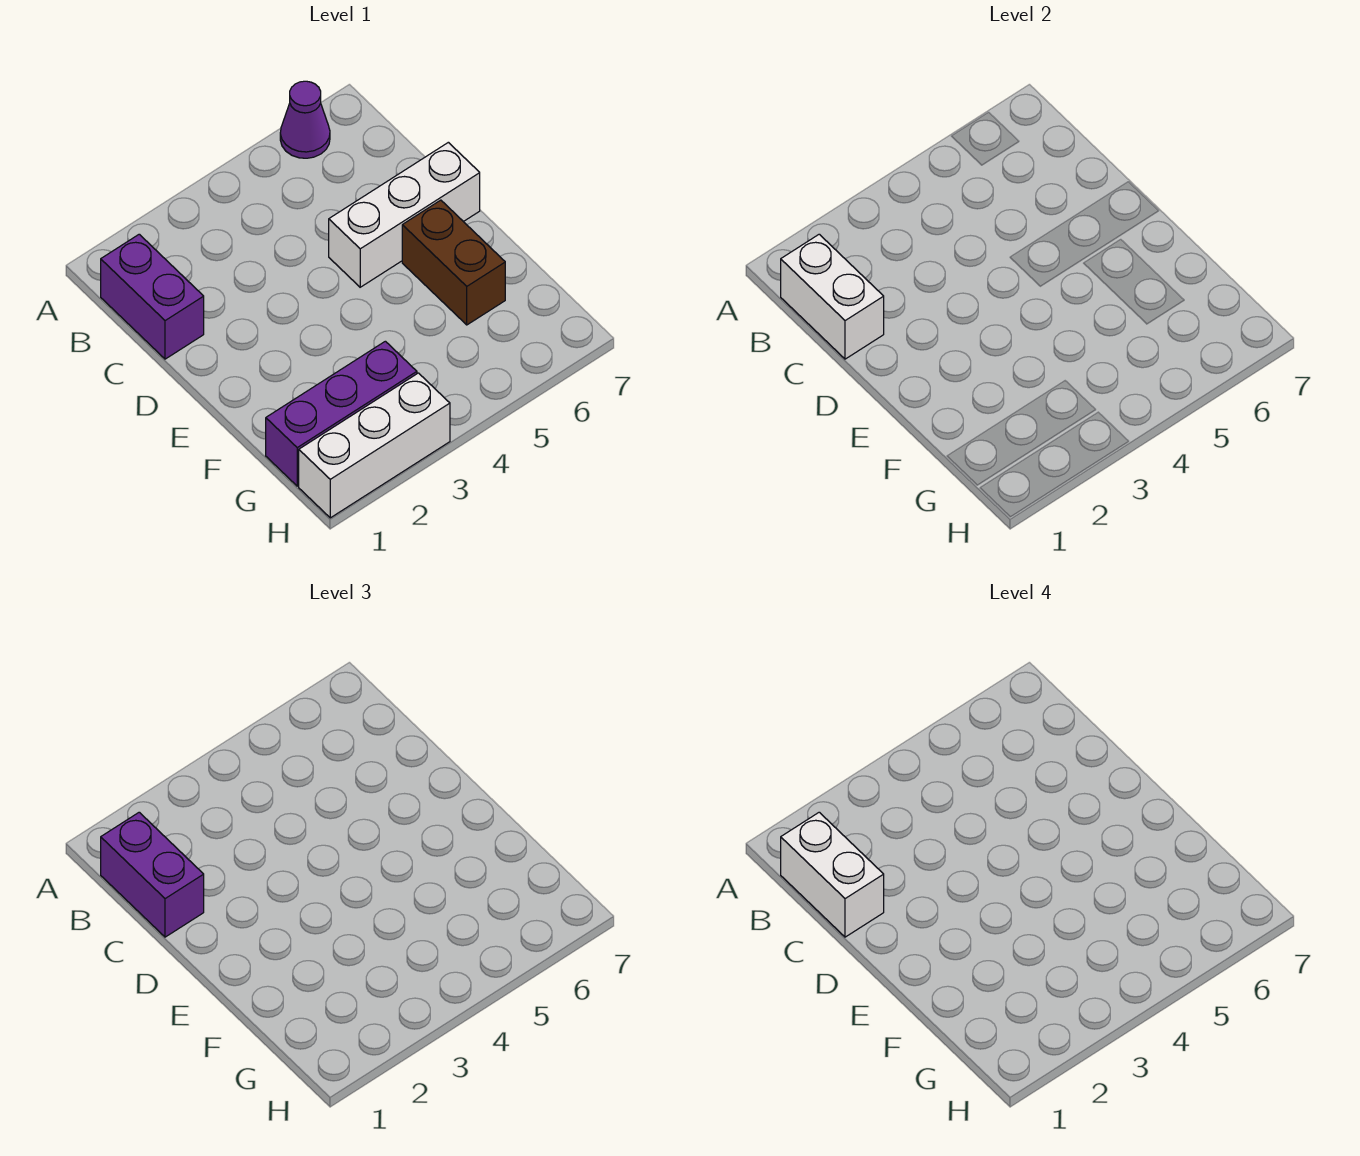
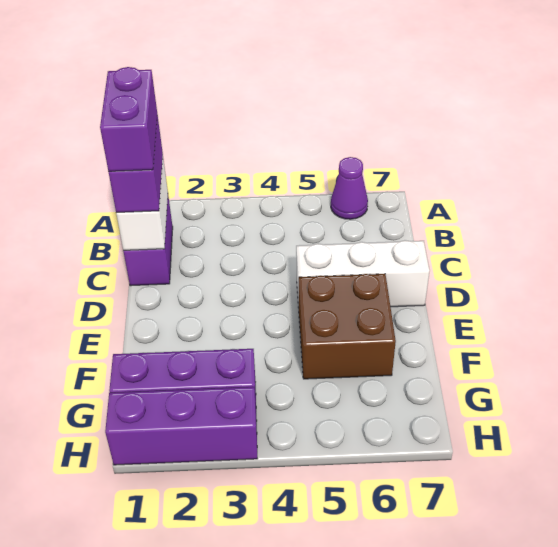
white brick B1:C1 level 4 -> purple brick B1:C1 level 4
brown brick E6:F6 level 1 -> brown brick E5:F6 level 1
white brick H1:H3 level 1 -> purple brick H1:H3 level 1

